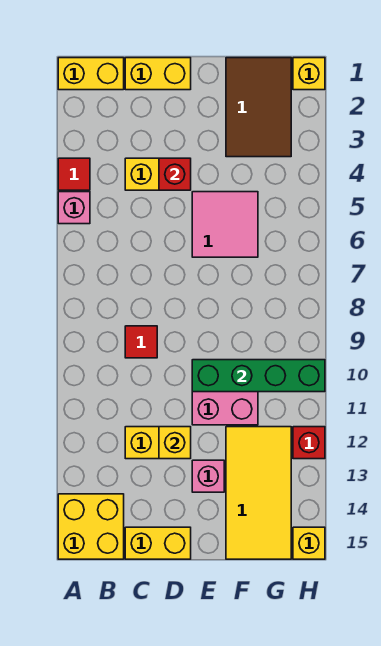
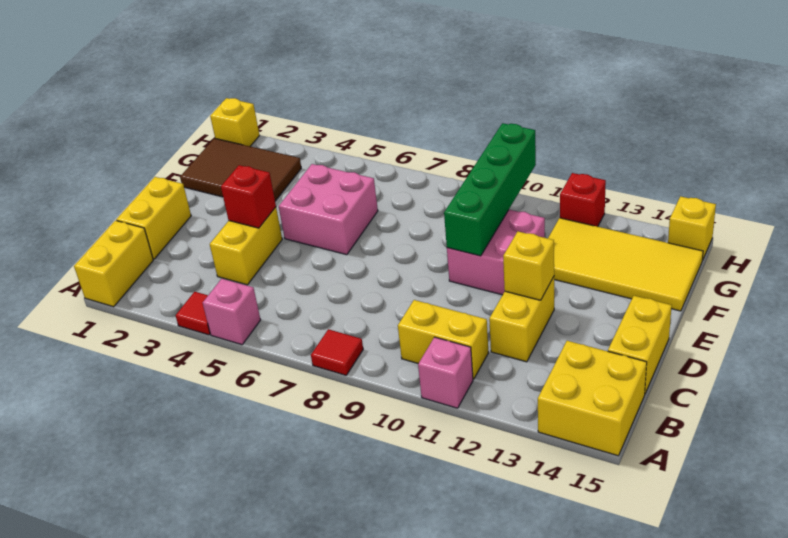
none -> yellow brick B10:B11 level 1
red tile C9 level 1 -> red tile A8 level 1
pink tile E5:F6 level 1 -> pink brick E5:F6 level 1
pink brick E13 level 1 -> pink brick A11 level 1

